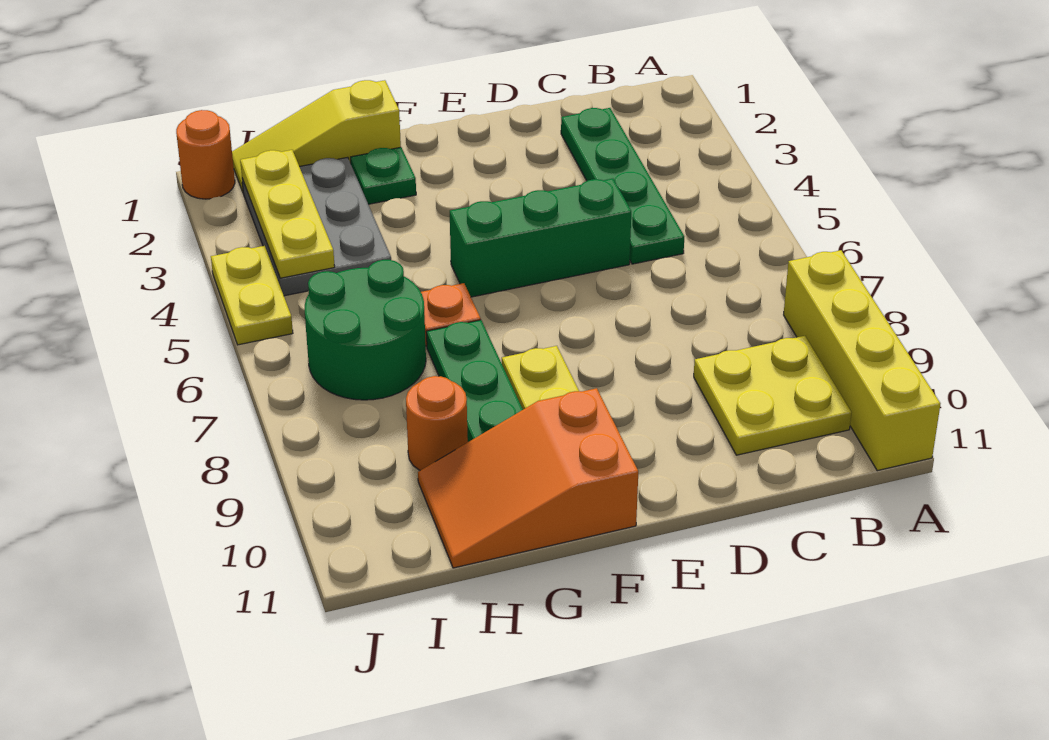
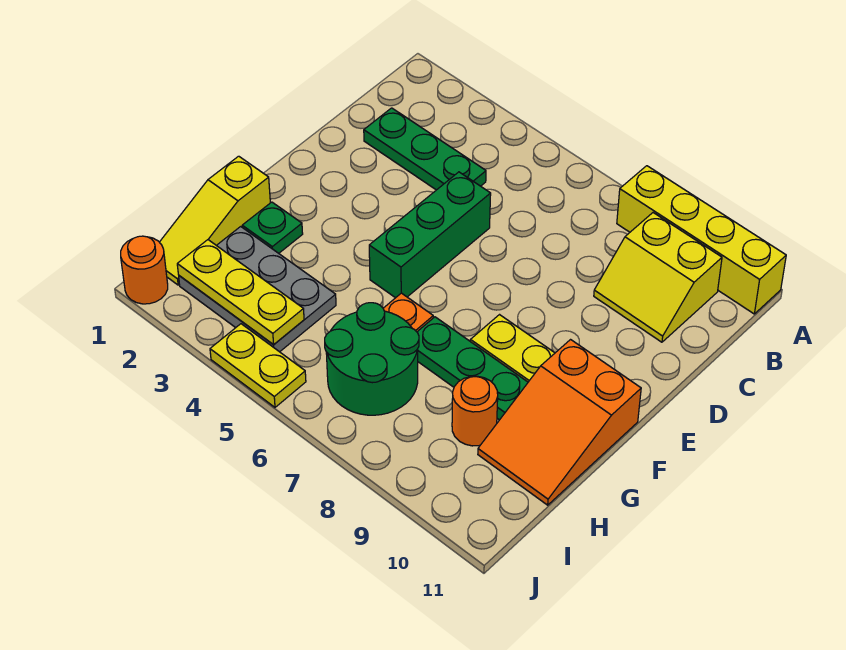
yellow plate B9:C10 level 1 -> yellow slope B9:C10 level 1 top B
green plate C2:C5 level 1 -> green plate C2:C4 level 1

